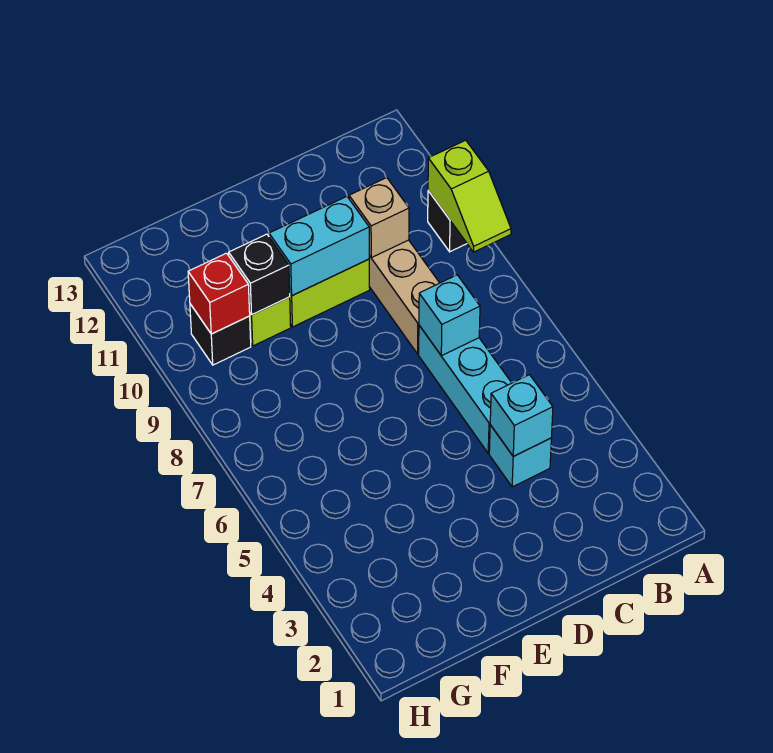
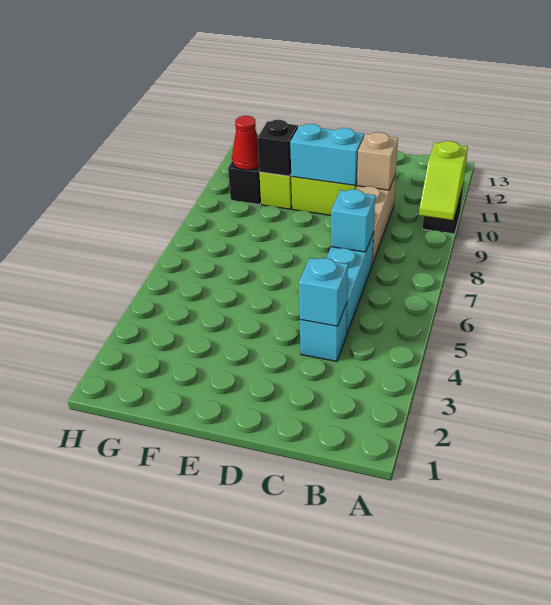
red brick G10 level 2 -> red cone G10 level 2

